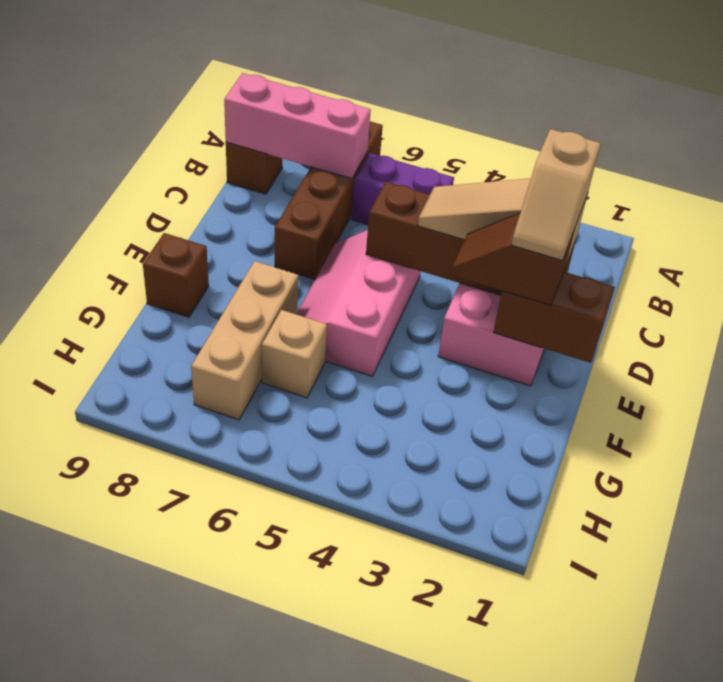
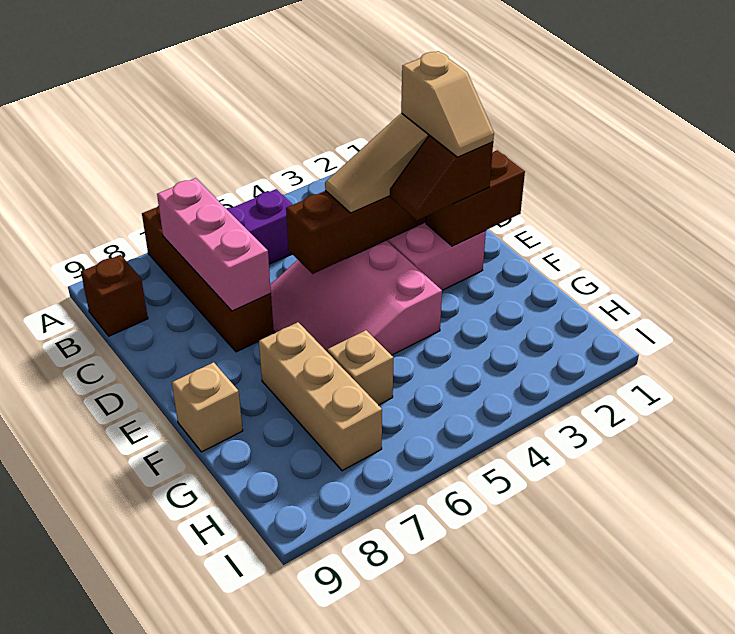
pink brick B7:B9 level 2 -> pink brick B7:D7 level 2
pink slope D5:F6 level 1 top 5 -> pink slope D4:F6 level 1 top 4
brown brick F9 level 1 -> tan brick F9 level 1

